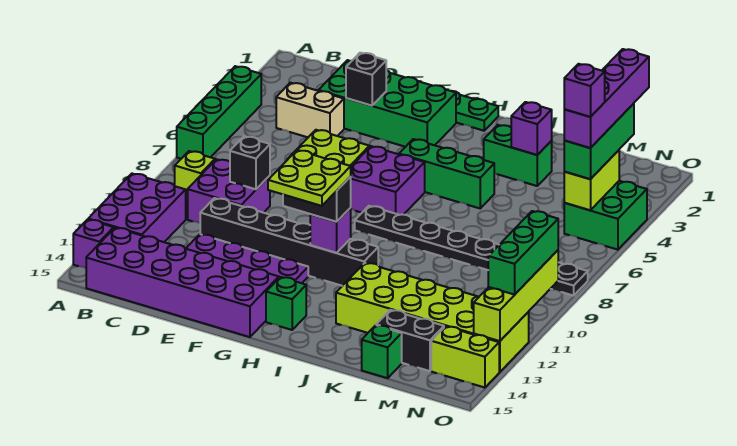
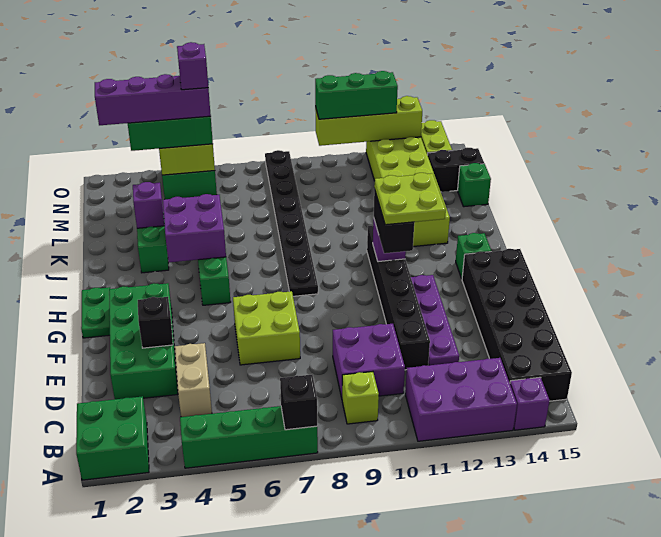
none -> green brick A1:B2 level 1
purple brick B14:G15 level 1 -> black brick B14:G15 level 1
black brick D9 level 2 -> black brick A7 level 2
purple brick G6:H7 level 1 -> purple brick I4:J5 level 2
black brick L14:M14 level 1 -> black brick M14:M15 level 1

